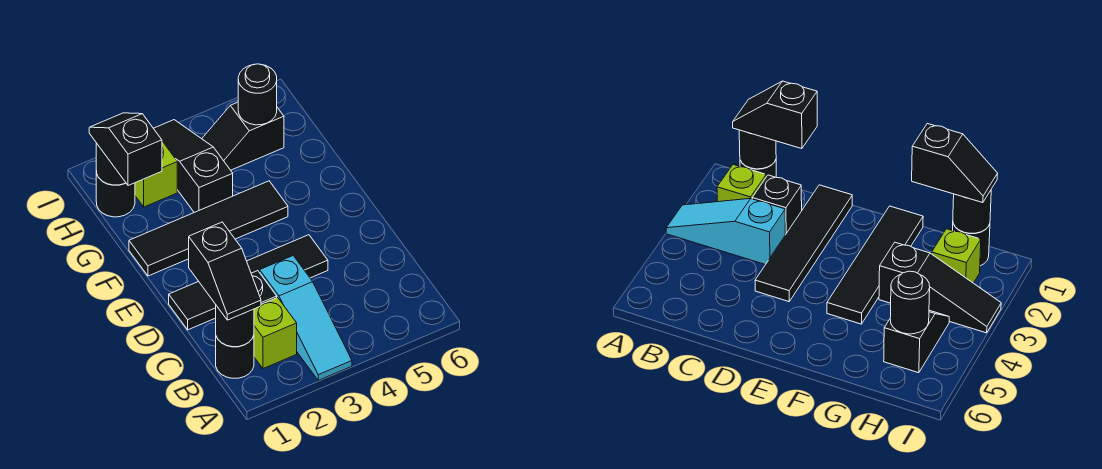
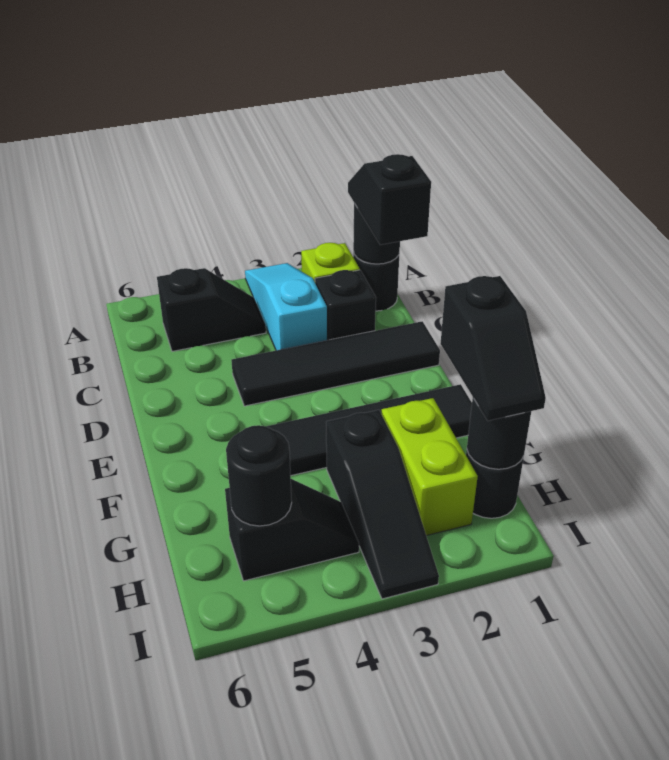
none -> black slope B4:B5 level 1 top 5
lime brick H2 level 1 -> lime brick G2:H2 level 1

